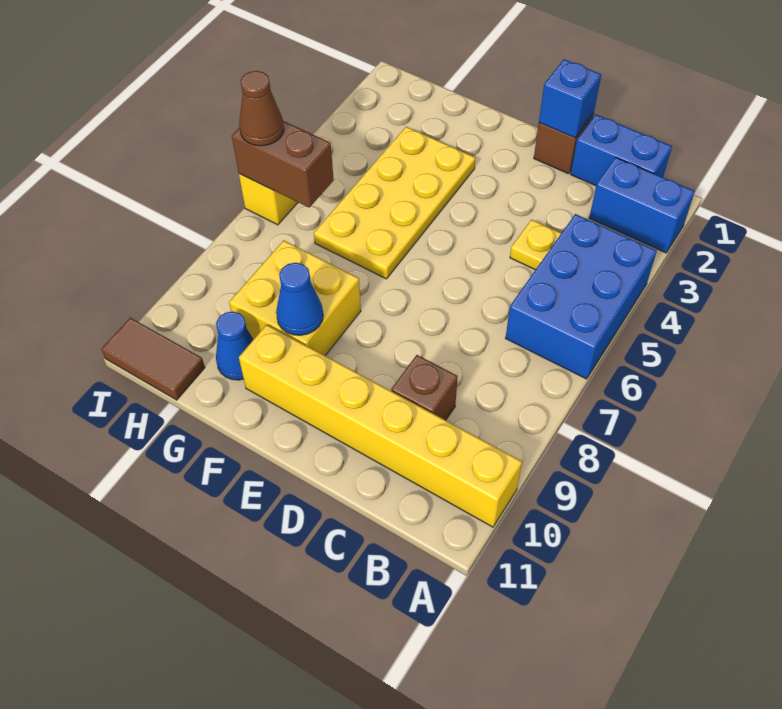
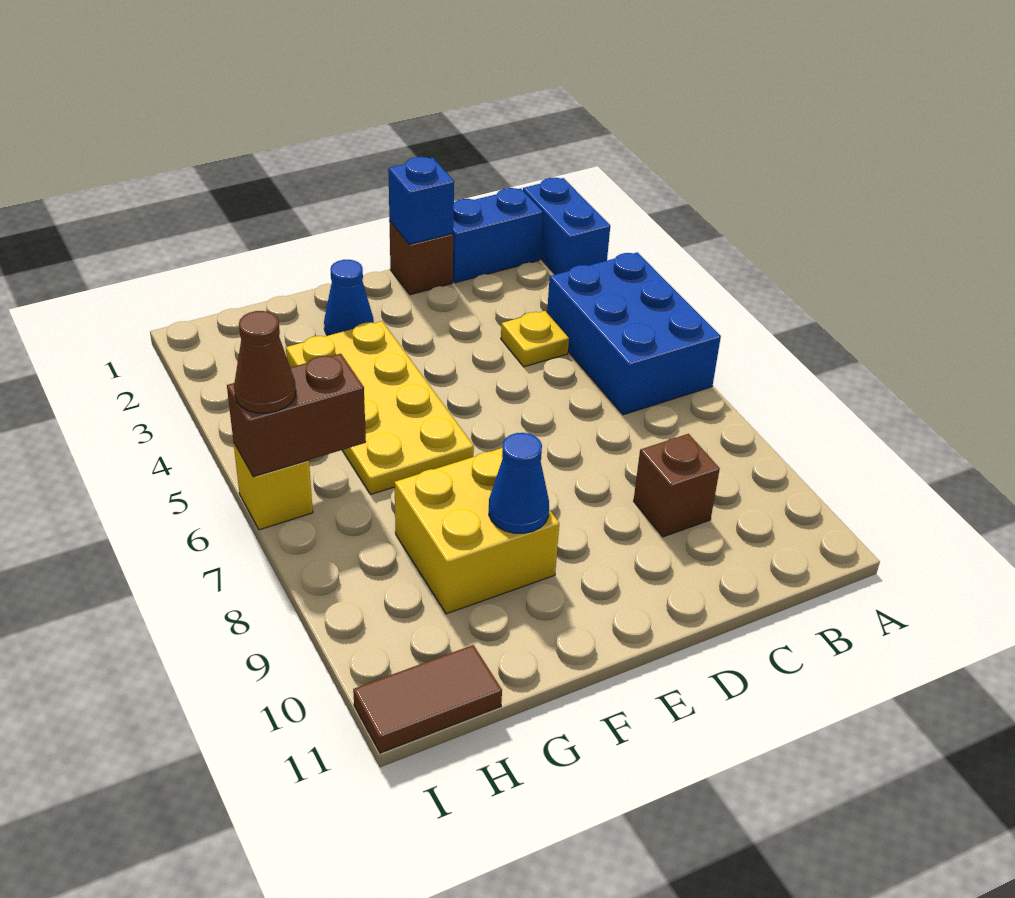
blue brick A2:B2 level 1 -> blue brick A1:A2 level 1
yellow brick A10:F10 level 1 -> none
blue cone G10 level 1 -> blue cone F2 level 1

